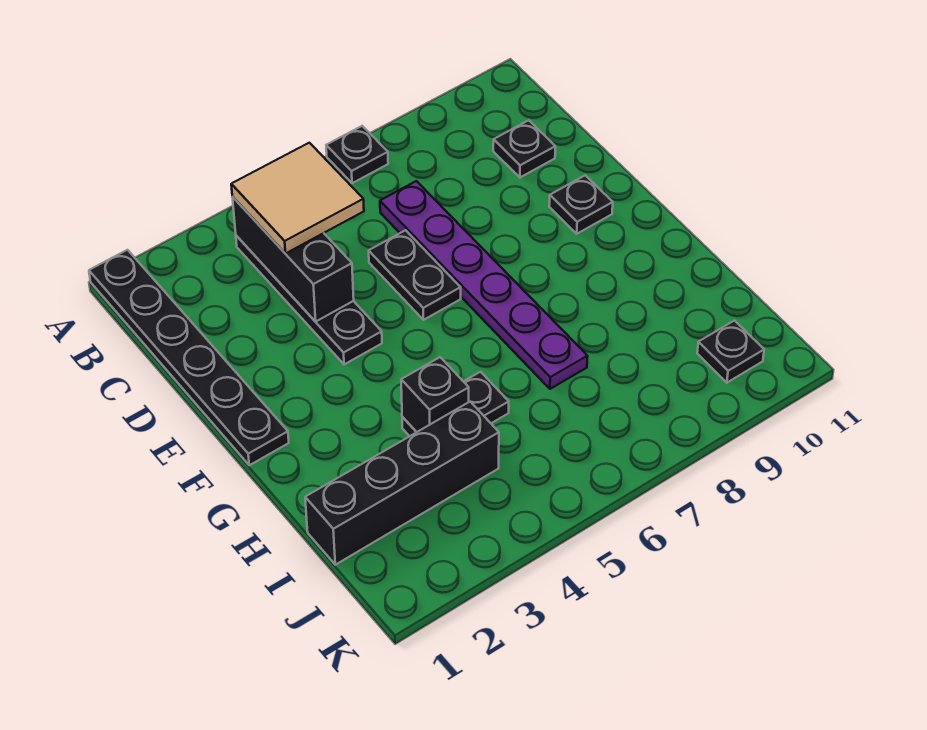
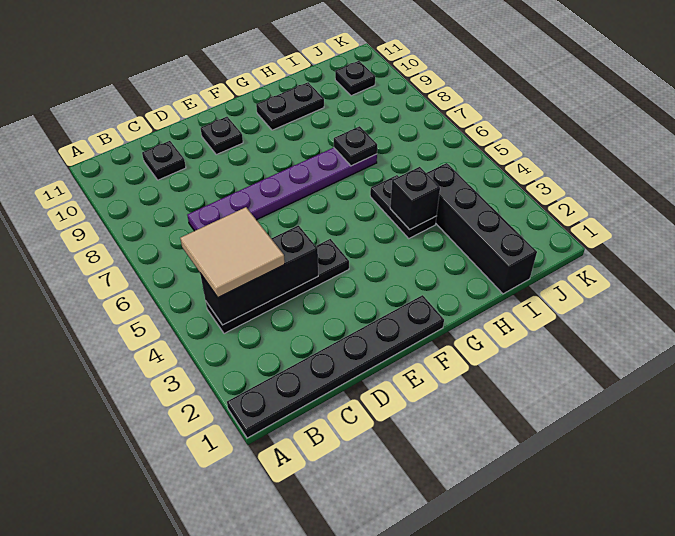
black plate A7 level 1 -> black plate H7 level 2
black plate D6:E6 level 1 -> black plate G10:H10 level 1

